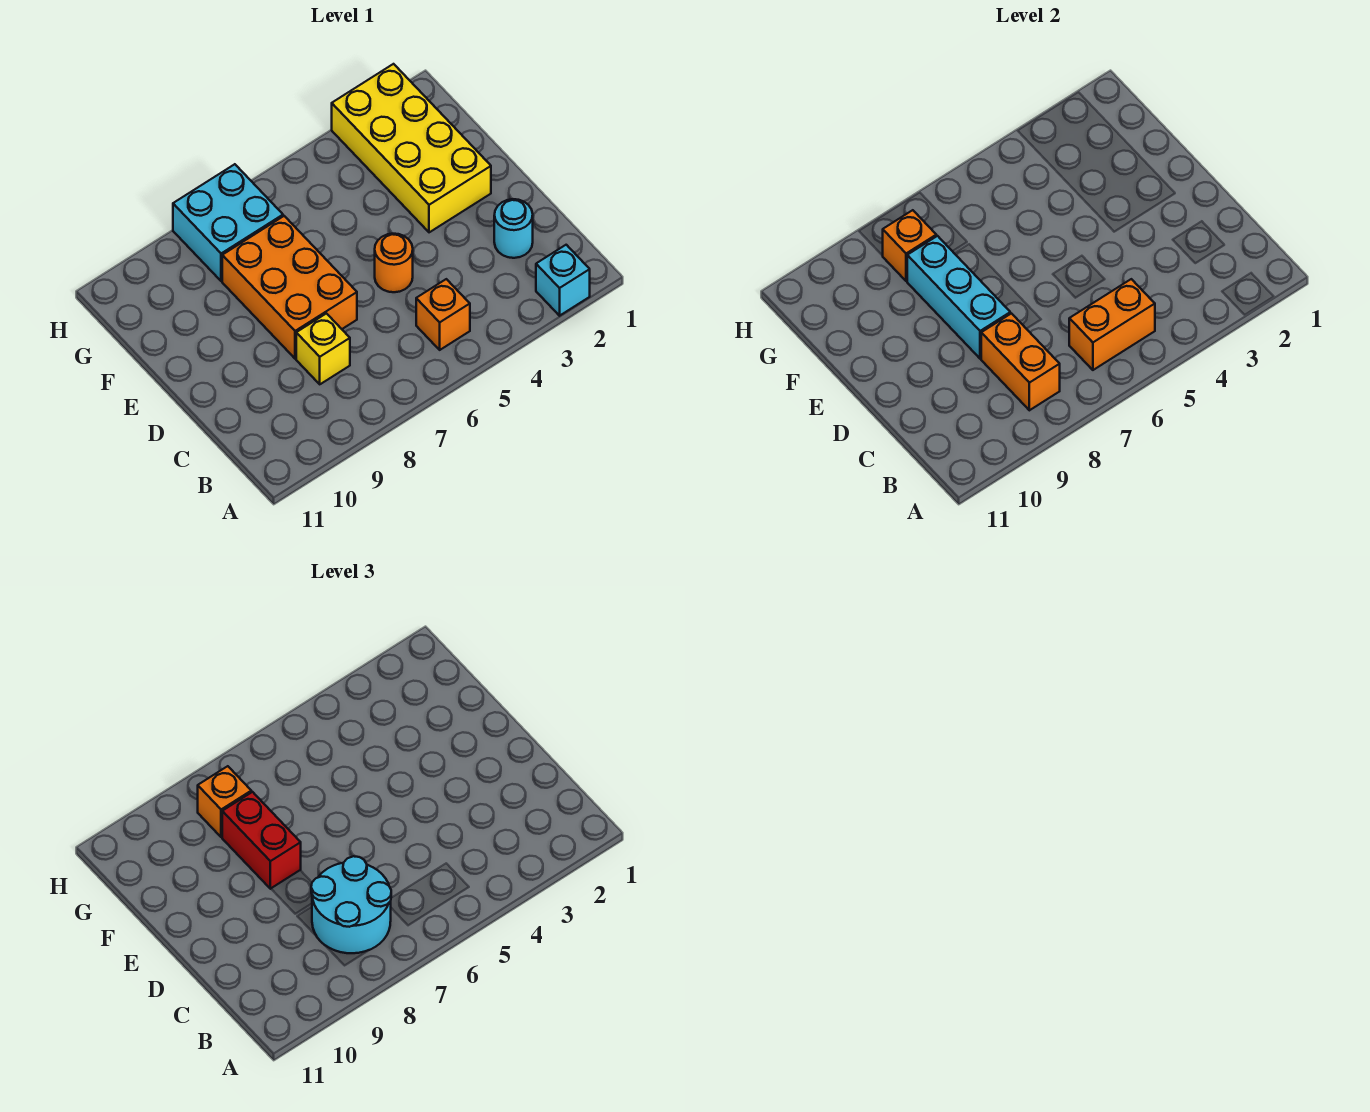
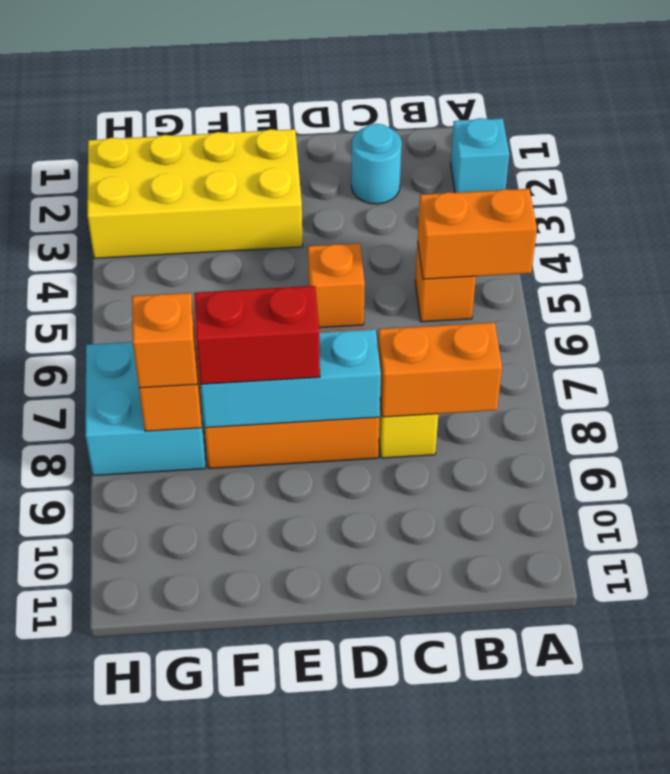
orange brick B5:B6 level 2 -> orange brick A5:B5 level 2
cyan round brick B7:C8 level 3 -> none
orange round brick D5 level 1 -> orange brick D5 level 1

